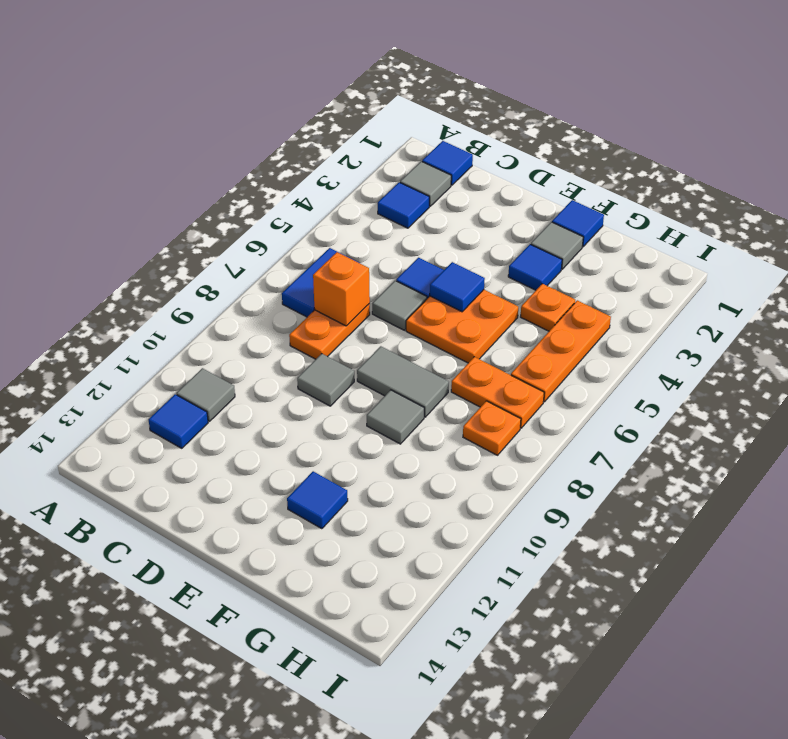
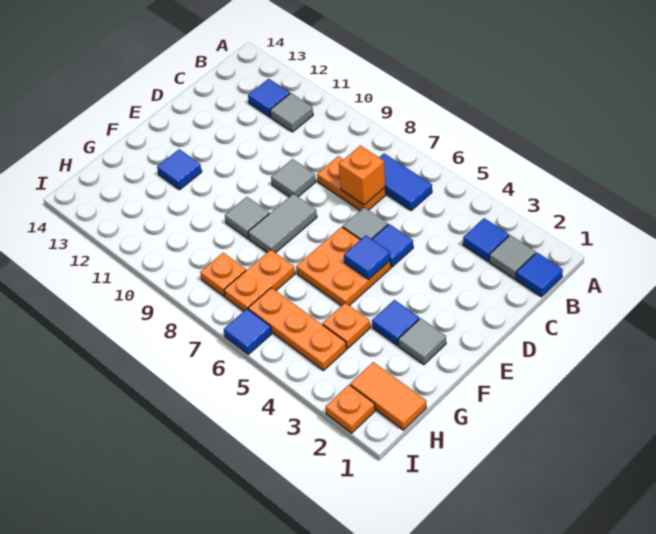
blue tile F1 level 1 -> blue tile I6 level 1
none -> orange tile H1:H2 level 1
none -> orange plate I2 level 1

